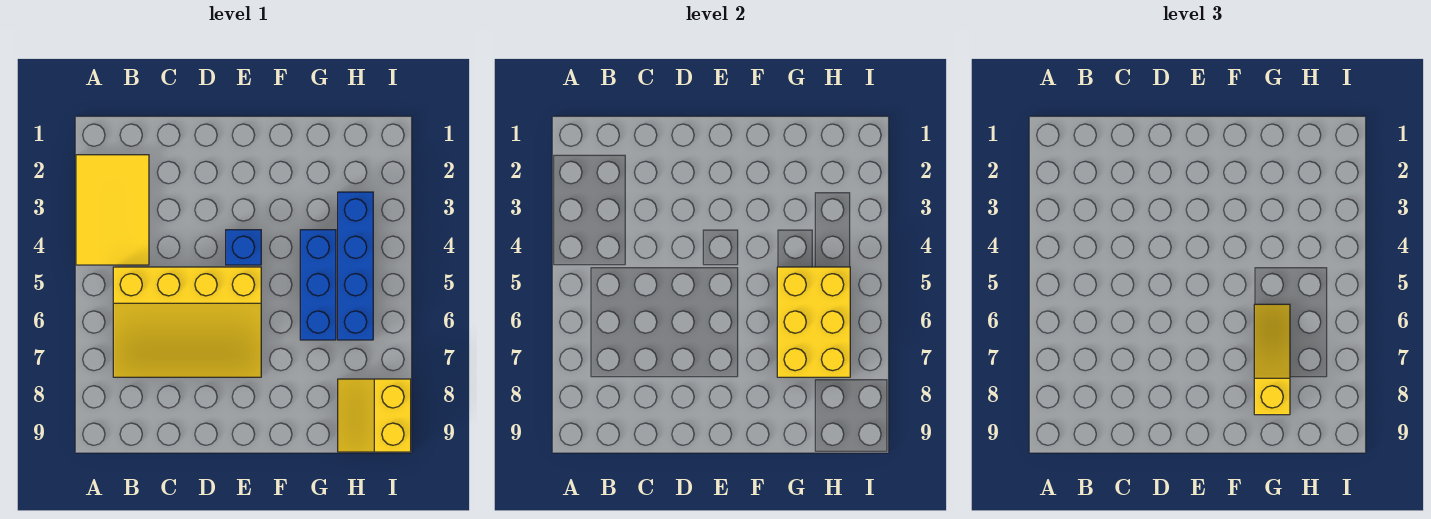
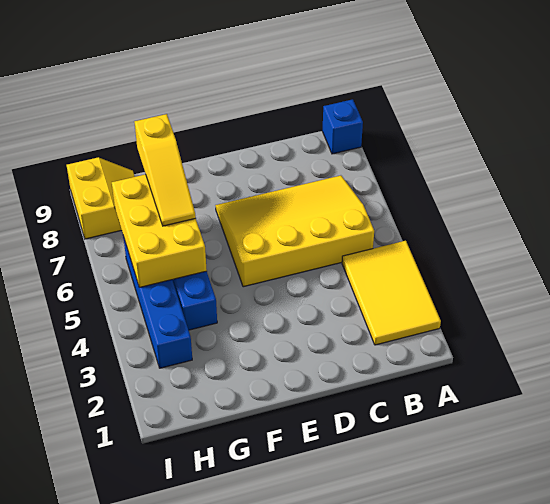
blue brick E4 level 1 -> blue brick A9 level 1

